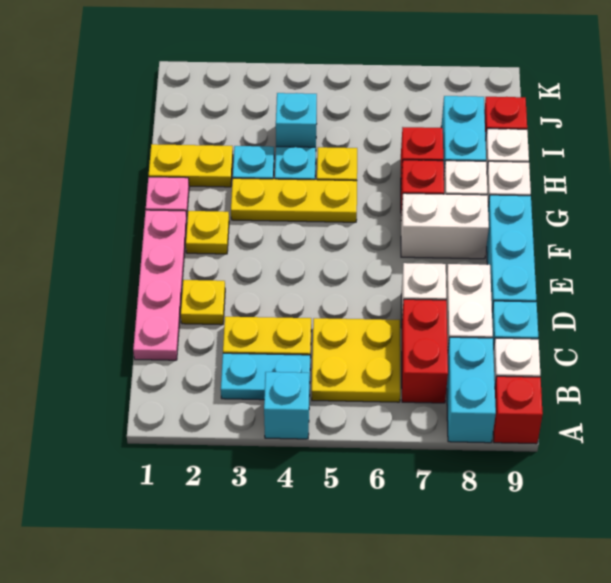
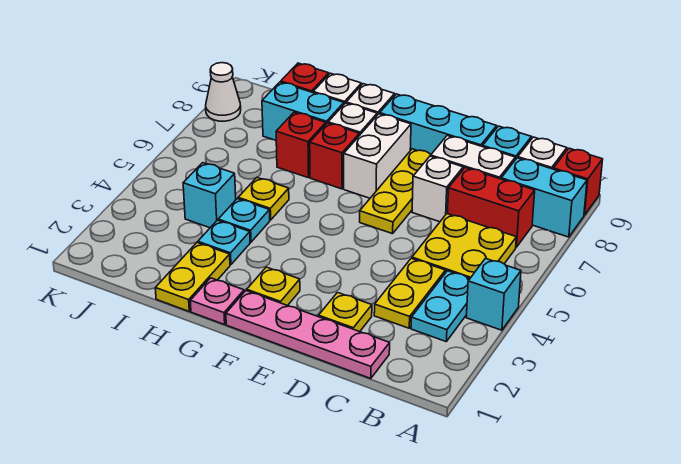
yellow plate G3:G5 level 1 -> yellow plate E6:E8 level 1
none -> white cone K8 level 1

